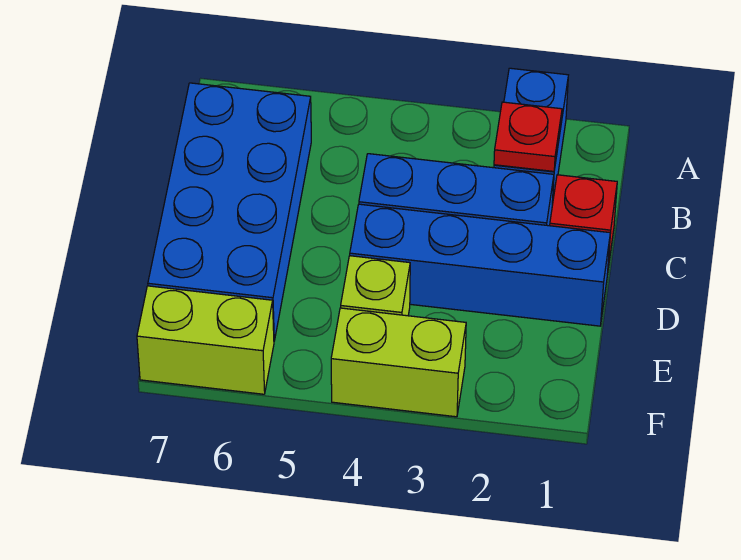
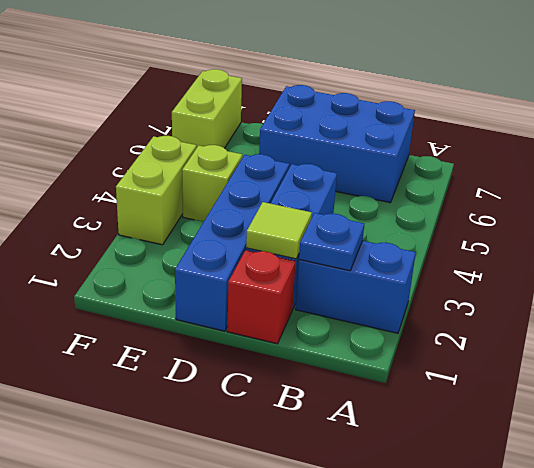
red plate B2 level 2 -> blue plate B2 level 2
blue brick B6:E7 level 1 -> blue brick B6:D7 level 1
none -> lime tile C2 level 2

